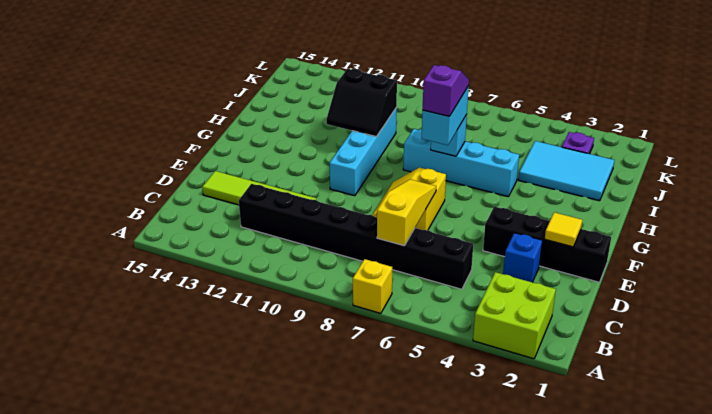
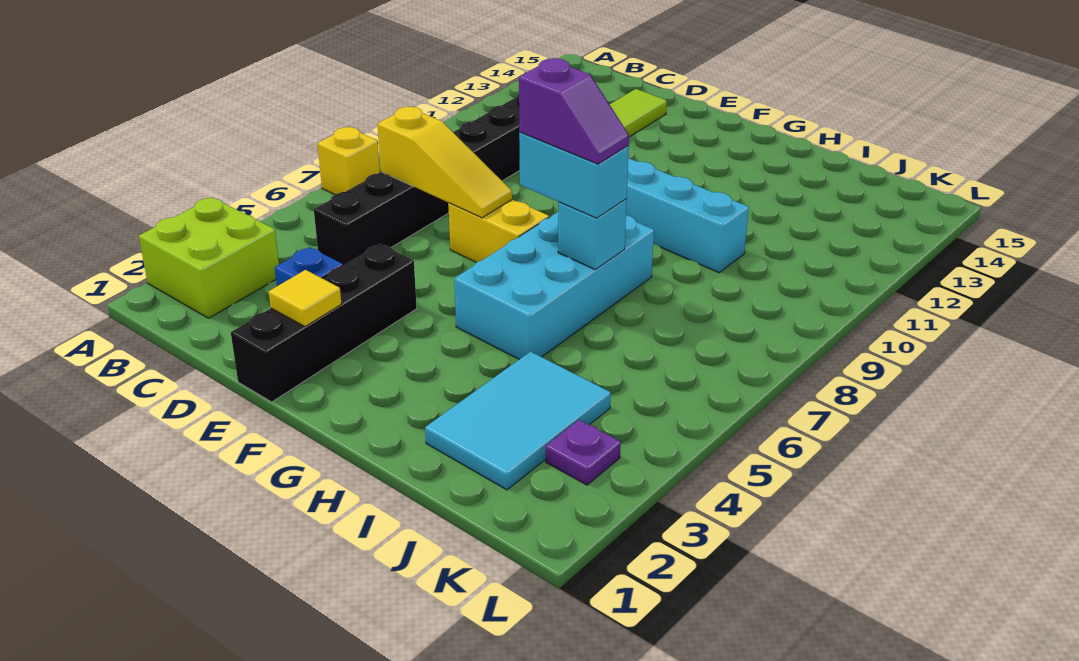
cyan brick H5:H8 level 1 -> cyan brick G5:H8 level 1
black slope H10:I11 level 2 top I -> none

